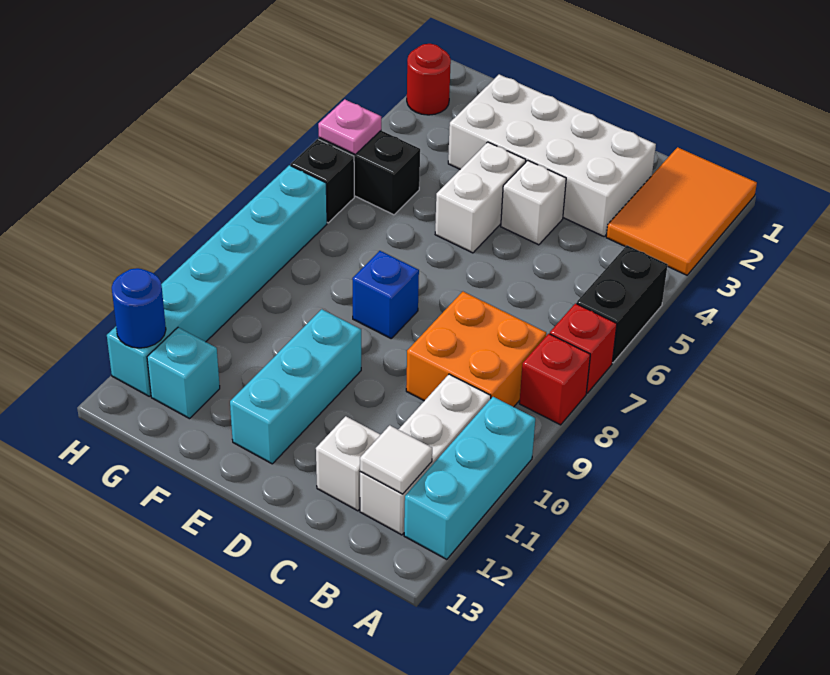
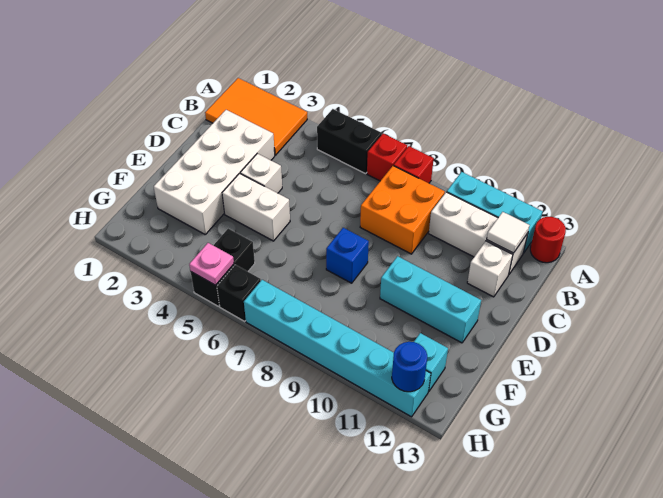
red round brick H2 level 1 -> red round brick A13 level 1

